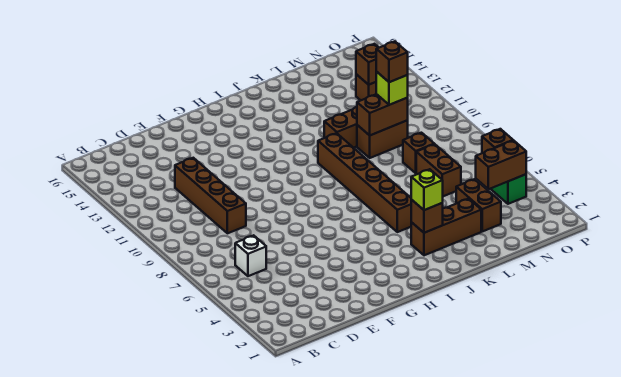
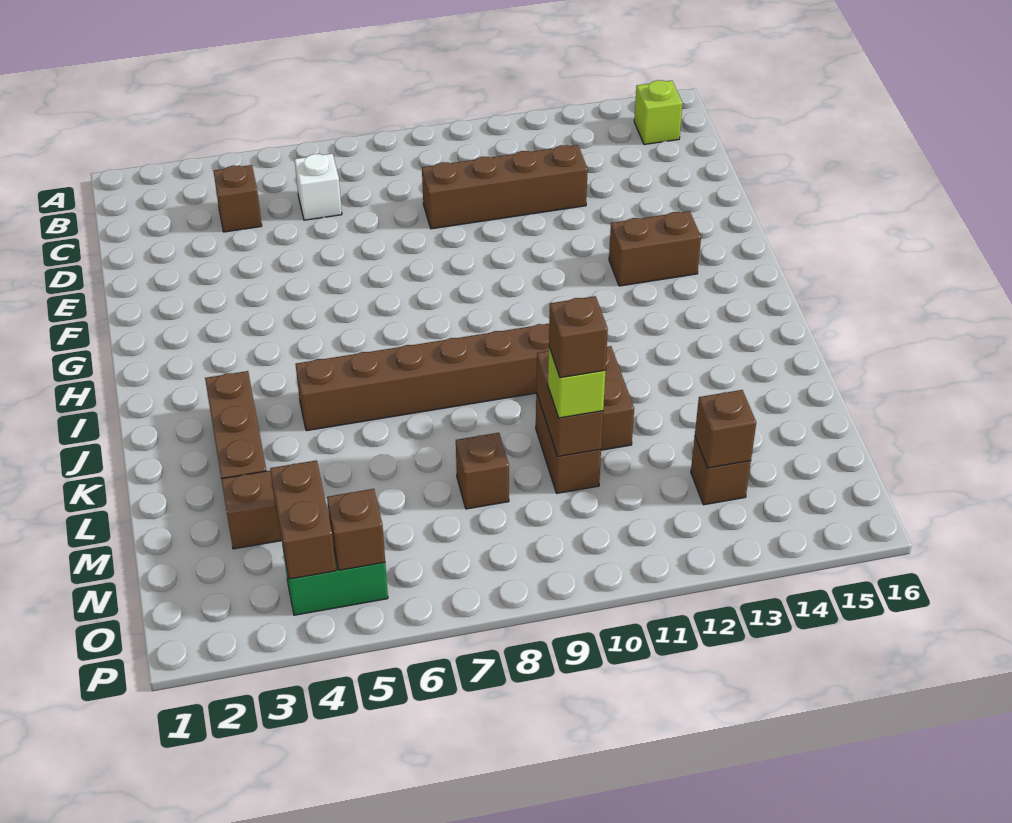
brown brick J3 level 2 -> brown brick C4 level 1
lime brick J3 level 3 -> lime brick B15 level 1
brown brick M6:M7 level 1 -> brown brick G13:G14 level 1

